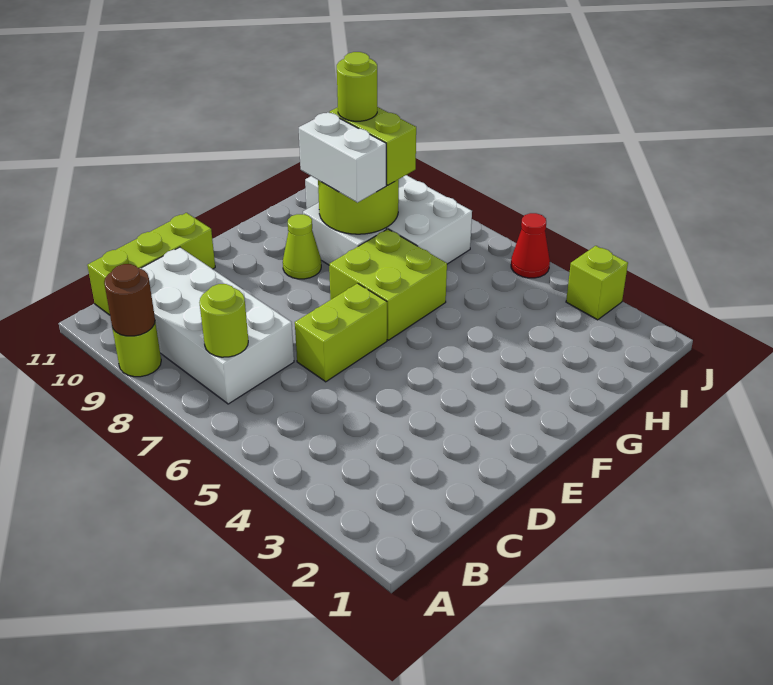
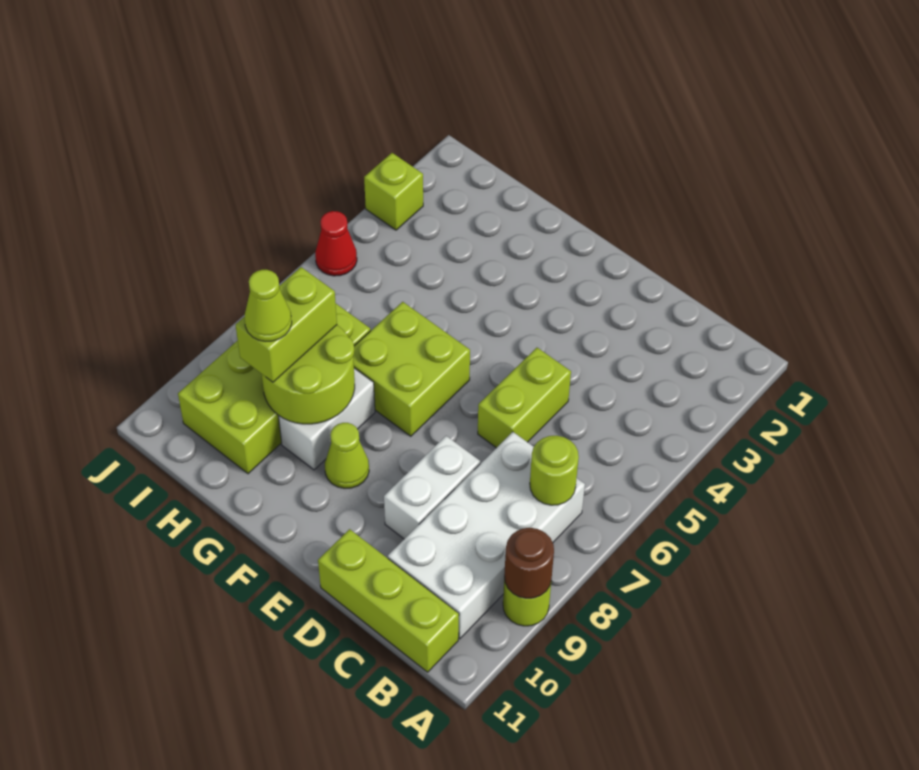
lime brick D6:E6 level 1 -> lime brick D5:D6 level 1
white brick G8:G9 level 3 -> white brick D8:D9 level 1
white brick H7:I10 level 1 -> lime brick H7:I10 level 1
lime round brick H9 level 4 -> lime cone H9 level 4

